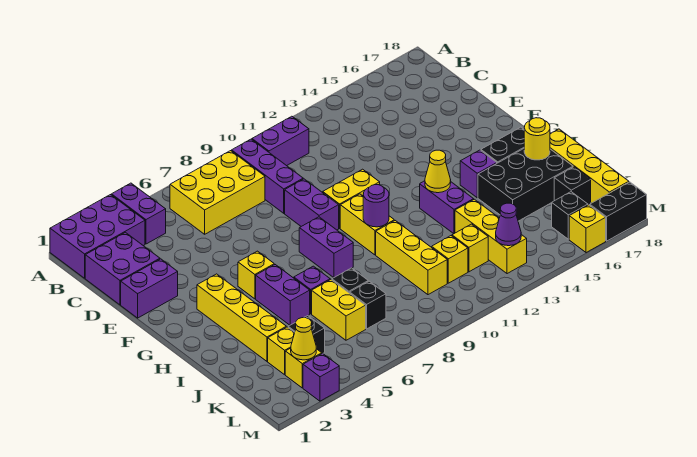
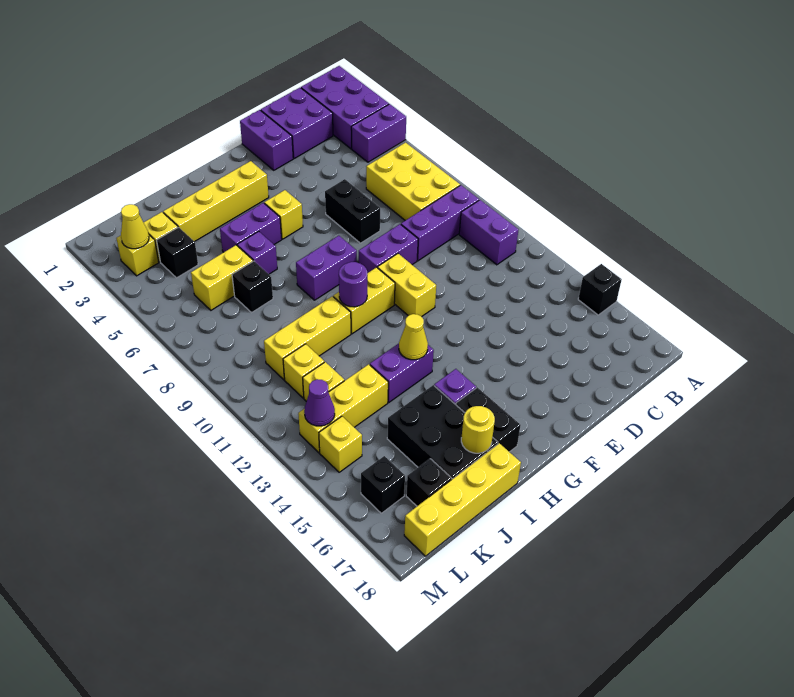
black brick K7 level 1 -> black brick A15 level 1
purple brick M3 level 1 -> none
yellow brick M16 level 1 -> yellow brick L14 level 1
black brick M17:M18 level 1 -> black brick E6:E7 level 1

